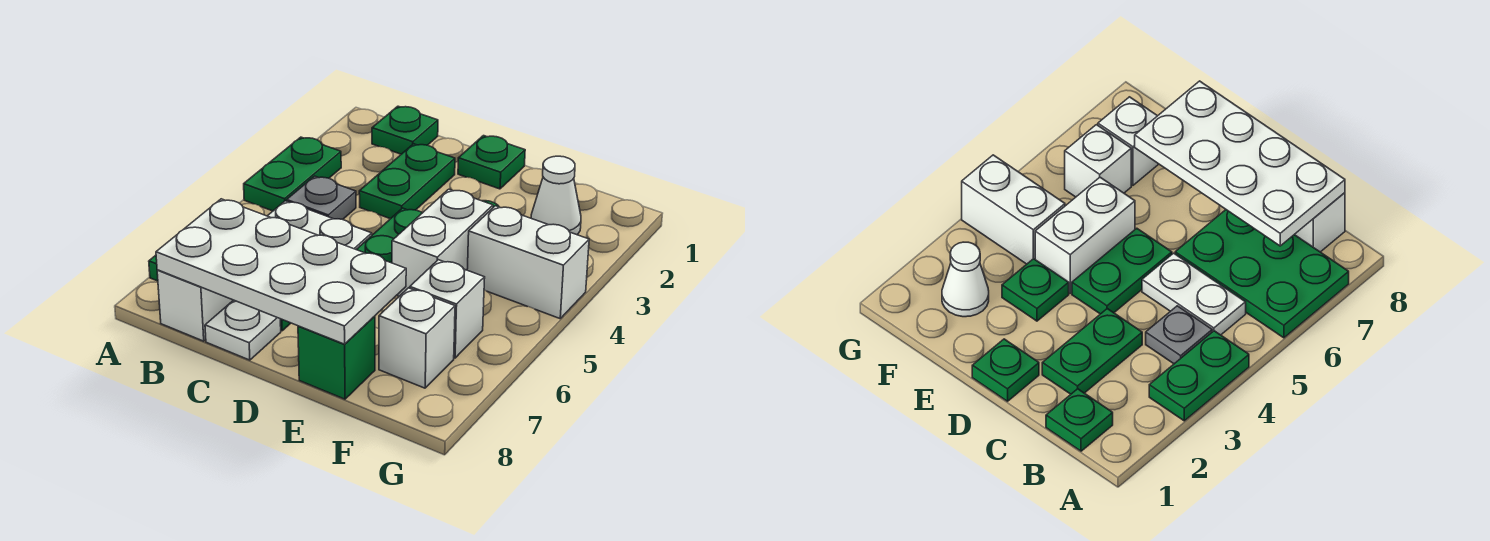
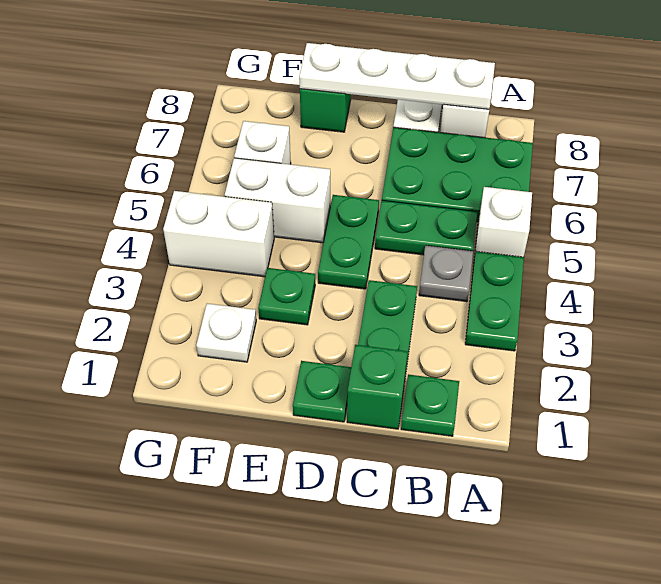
white plate B5:C5 level 1 -> green plate B5:C5 level 1
white plate B7:E8 level 2 -> white plate B8:E8 level 2
none -> green brick C1 level 1
white brick E4:E5 level 1 -> white brick E5:F5 level 1
white cone F2 level 1 -> white plate F2 level 1
white brick F7 level 1 -> white brick A5 level 1

